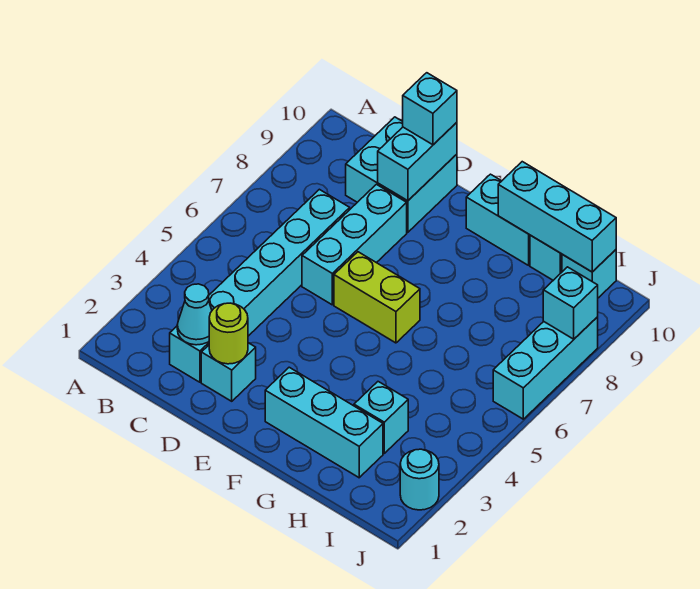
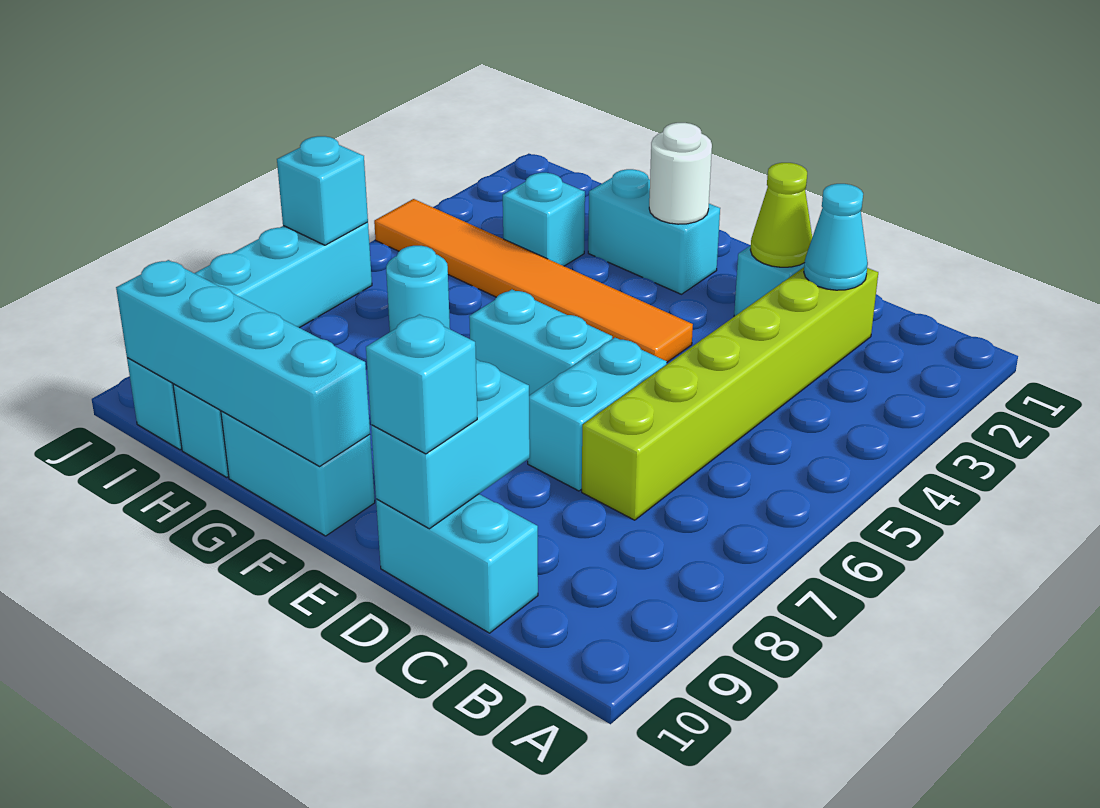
cyan brick C2:C7 level 1 -> lime brick C2:C7 level 1
cyan brick C9:D10 level 1 -> cyan brick C10:D10 level 1
lime round brick D2 level 2 -> lime cone D2 level 2
cyan brick D6:D8 level 1 -> cyan brick D6:D7 level 1
none -> orange tile E4:J4 level 1
lime brick E6:F6 level 1 -> cyan brick E6:F6 level 1
cyan brick F2:H2 level 1 -> cyan brick F2:G2 level 1
none -> white round brick F2 level 2
cyan brick G10:I10 level 2 -> cyan brick F10:I10 level 2
cyan round brick J2 level 1 -> cyan round brick H6 level 1
cyan brick J8 level 2 -> cyan brick J6 level 2

